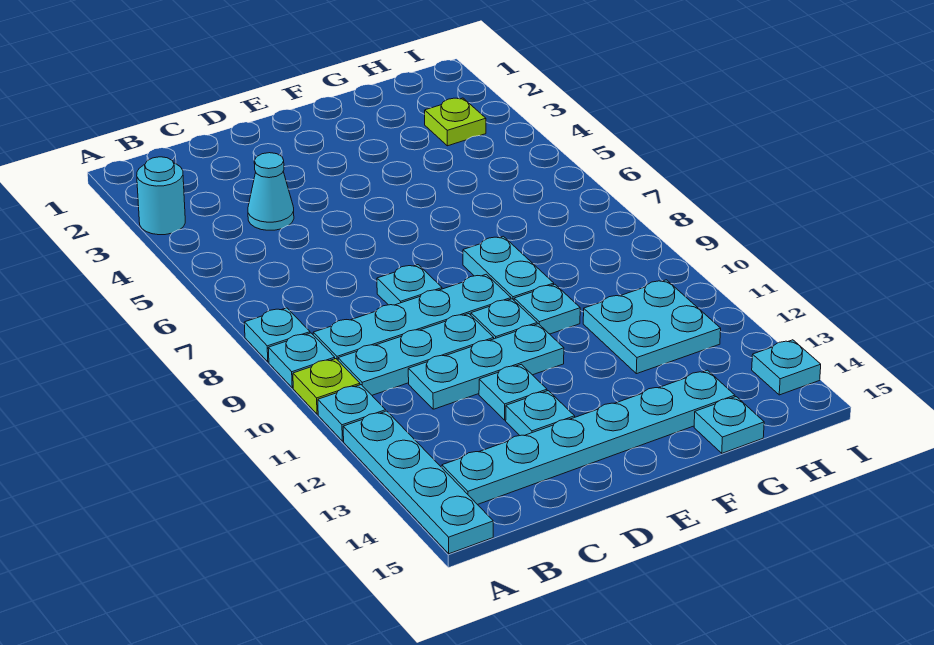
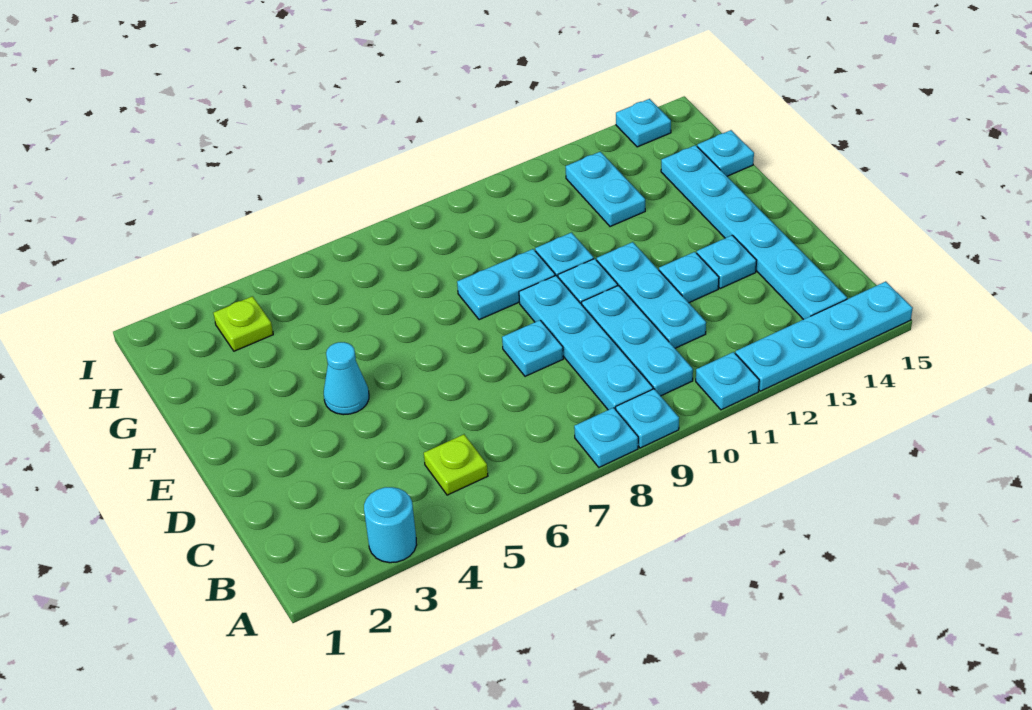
lime plate A10 level 1 -> lime plate B5 level 1
cyan cone C4 level 1 -> cyan cone E4 level 1
cyan plate G11:H12 level 1 -> cyan plate G12:H12 level 1

